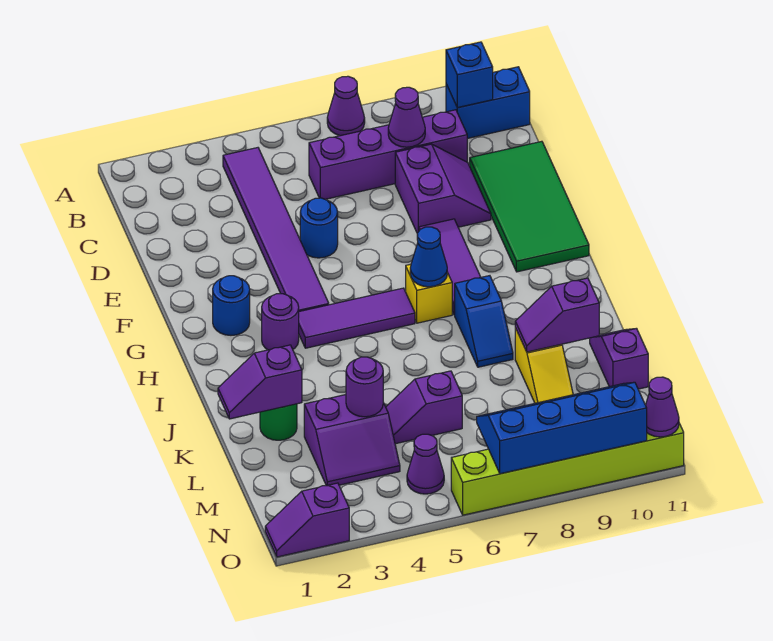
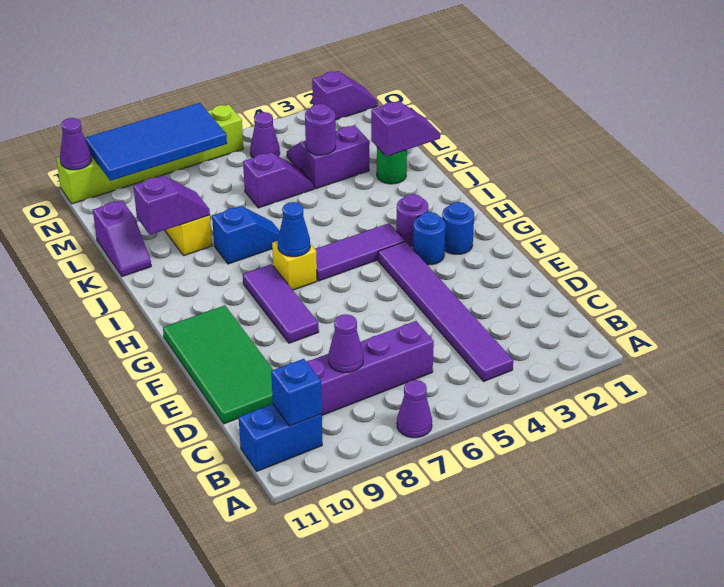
purple slope D8:E9 level 1 top 8 -> none
blue round brick E5 level 1 -> blue round brick G3 level 1
blue slope I8:J8 level 1 top I -> blue slope J7:J8 level 1 top 8
blue slope N7:O10 level 2 top O -> blue tile N7:O10 level 2

